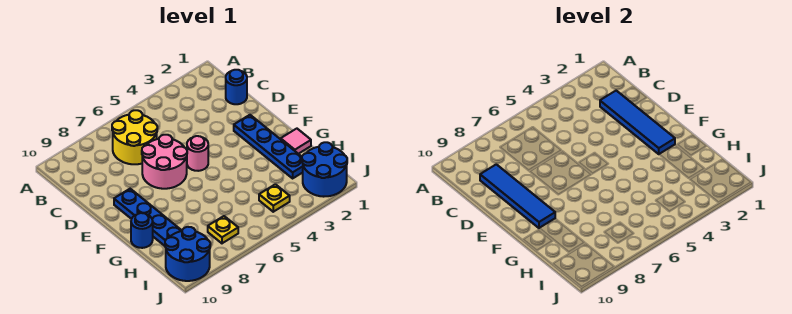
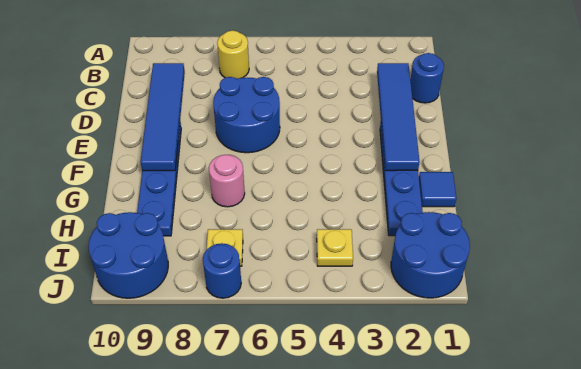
yellow round brick B6:C7 level 1 -> yellow round brick B7 level 1
pink round brick D6:E7 level 1 -> blue round brick D6:E7 level 1
pink round brick E5 level 1 -> pink round brick G7 level 1
pink tile G1 level 1 -> blue tile G1 level 1
blue round brick G10 level 1 -> blue round brick J7 level 1

